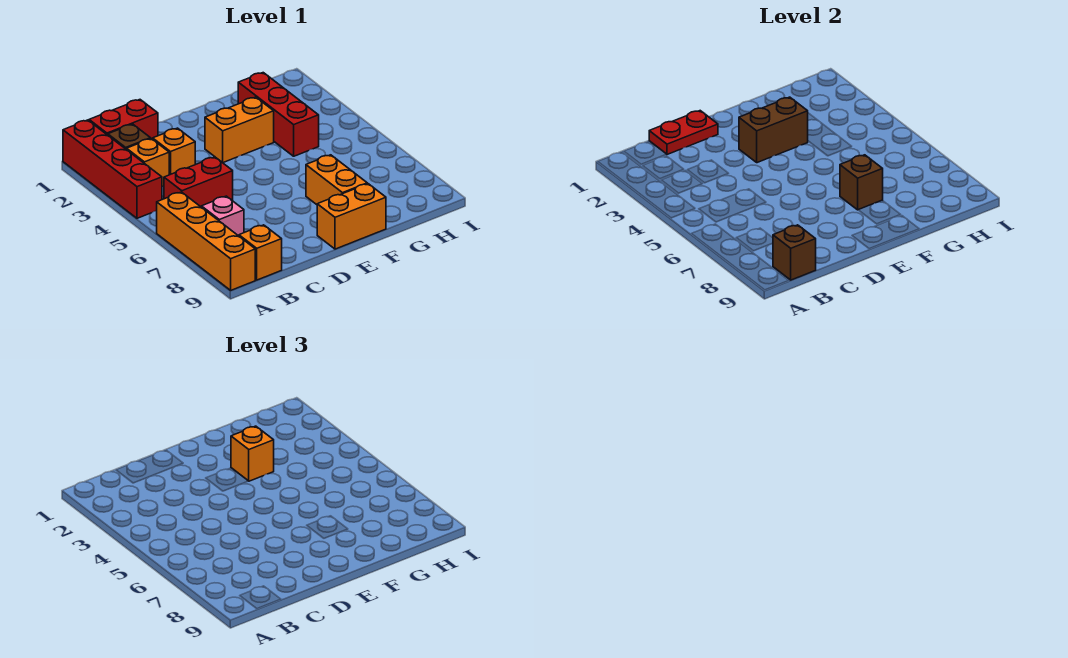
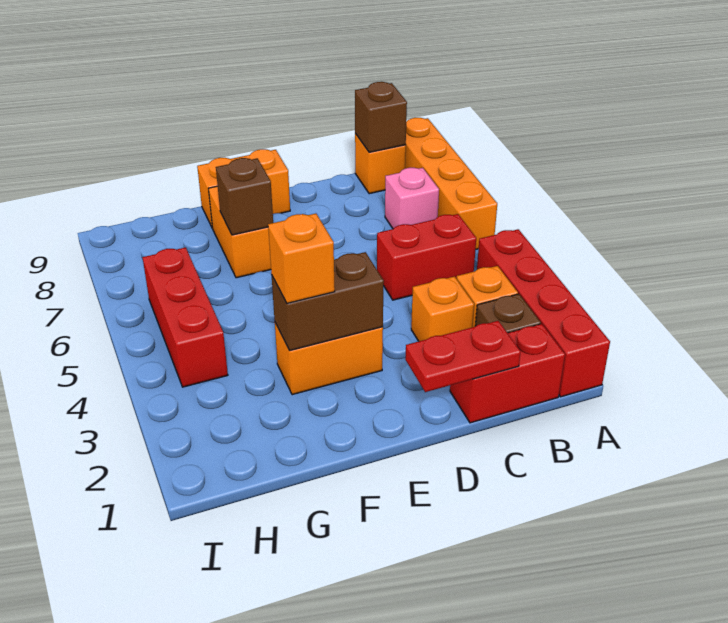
red brick G2:G4 level 1 -> red brick H4:H6 level 1

